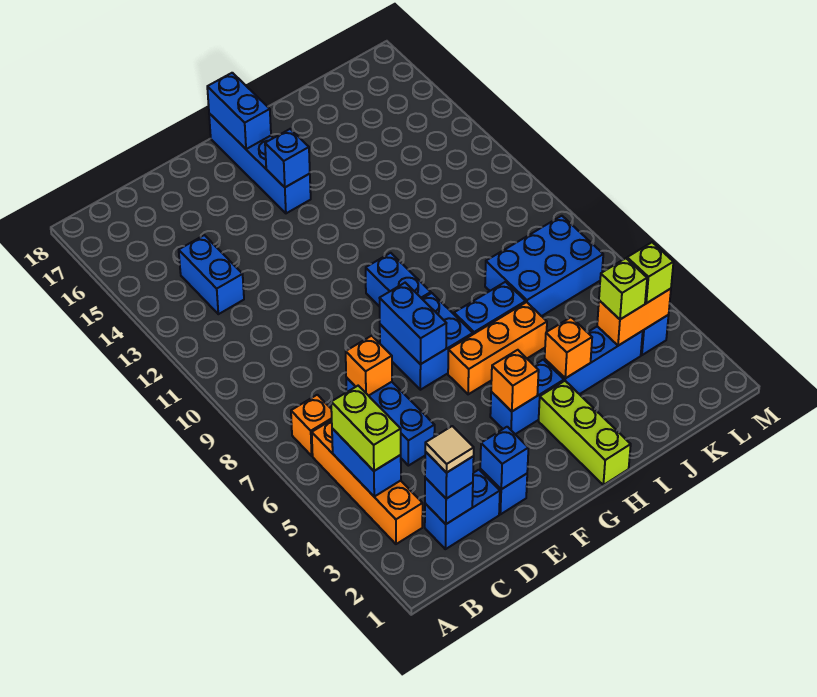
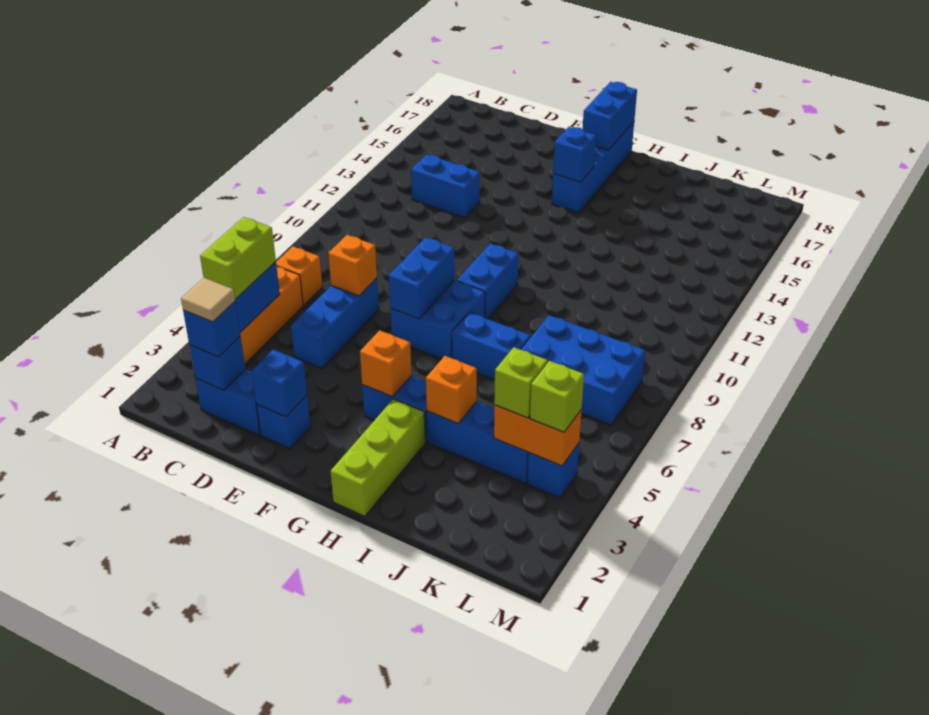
blue brick C13:C14 level 1 -> blue brick C13:D13 level 1
orange brick G6:I6 level 1 -> none

